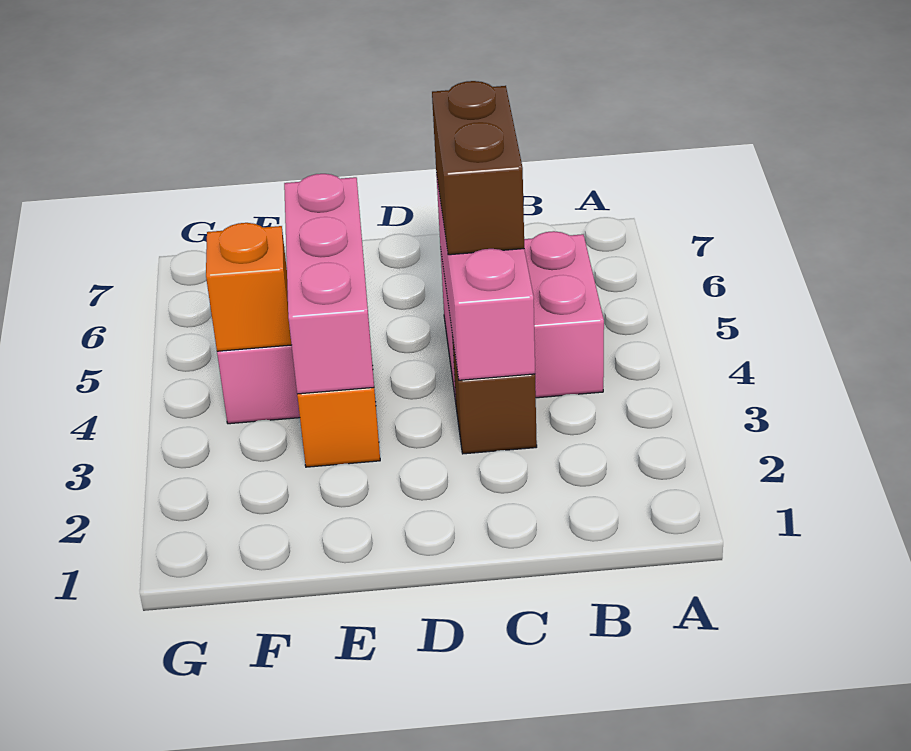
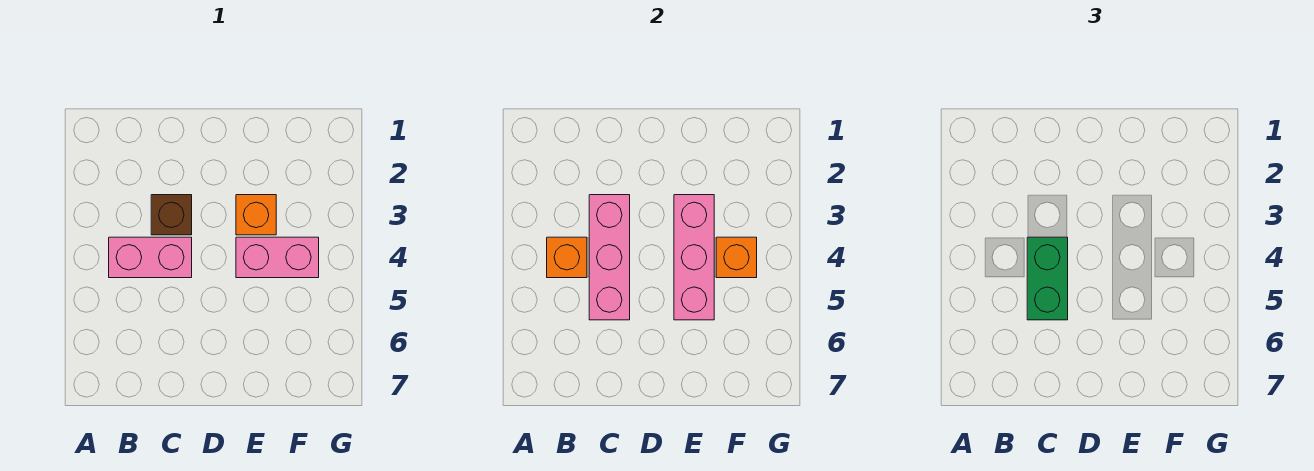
pink brick B4:C5 level 1 -> pink brick B4:C4 level 1
none -> orange brick B4 level 2
brown brick C4:C5 level 3 -> green brick C4:C5 level 3

